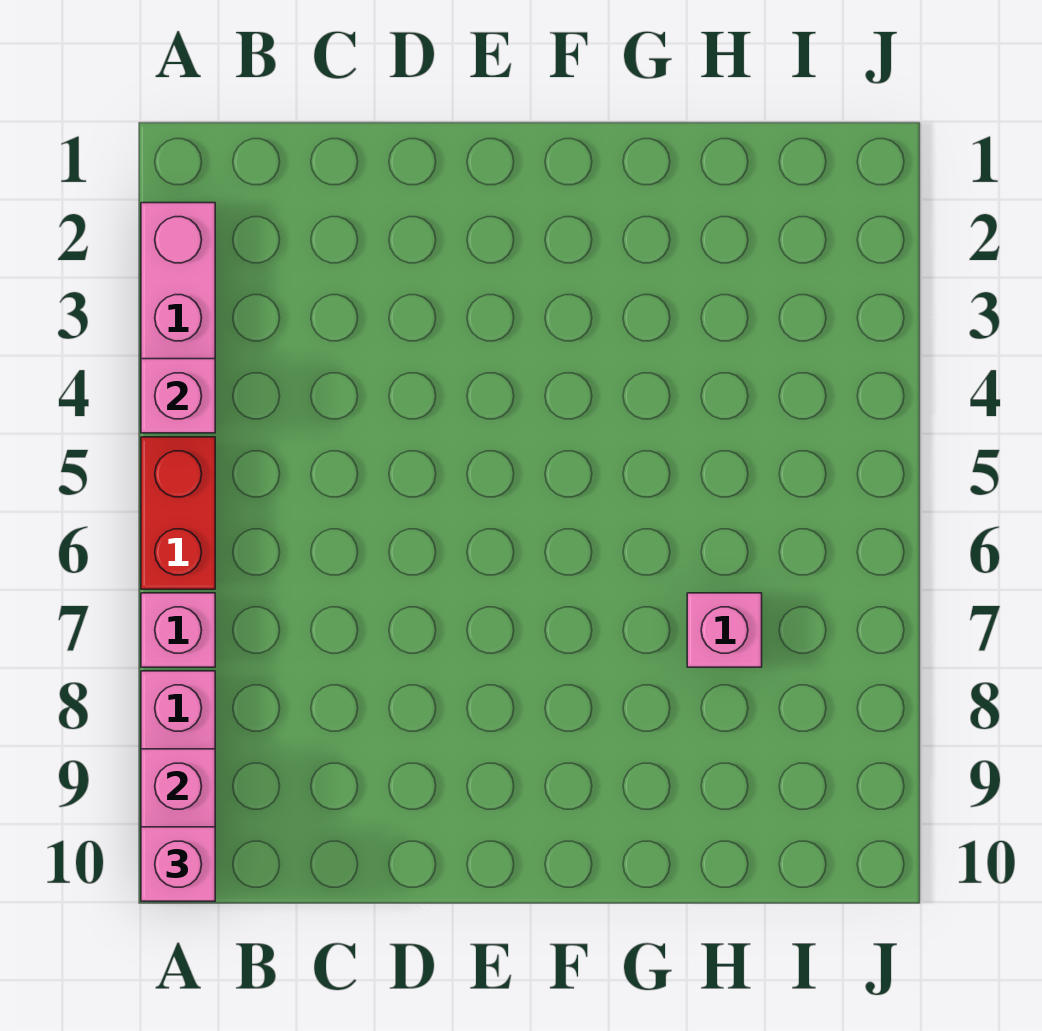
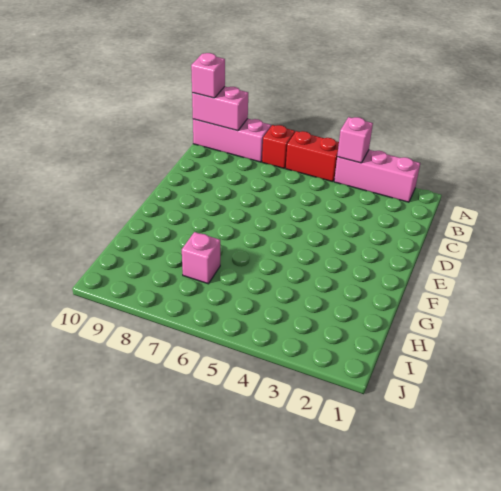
pink brick A7 level 1 -> red brick A7 level 1

